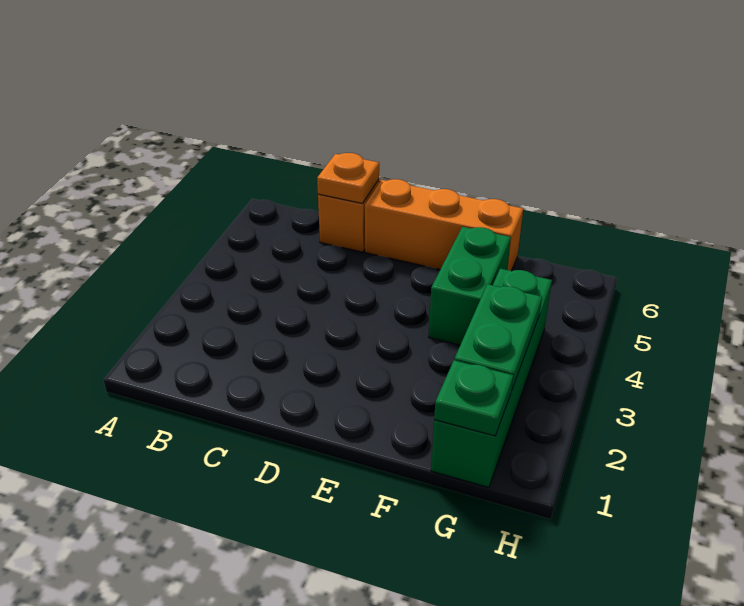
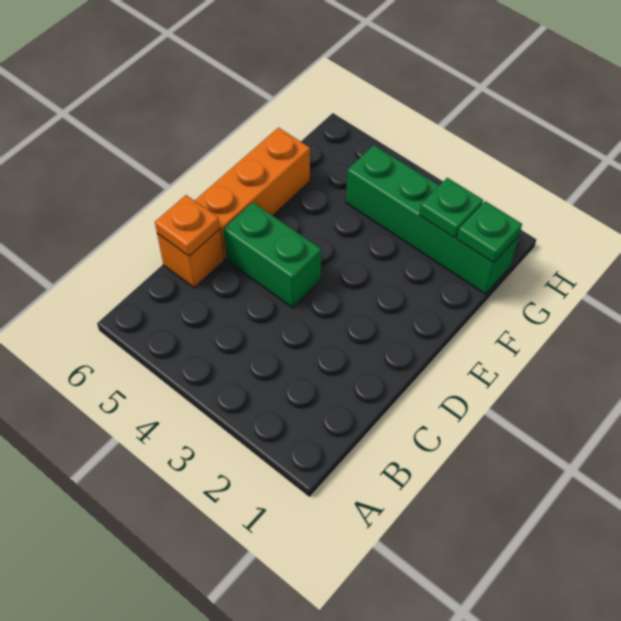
green brick F4:F5 level 1 -> green brick D4:D5 level 1
green plate G2:G3 level 2 -> green plate G2 level 2

